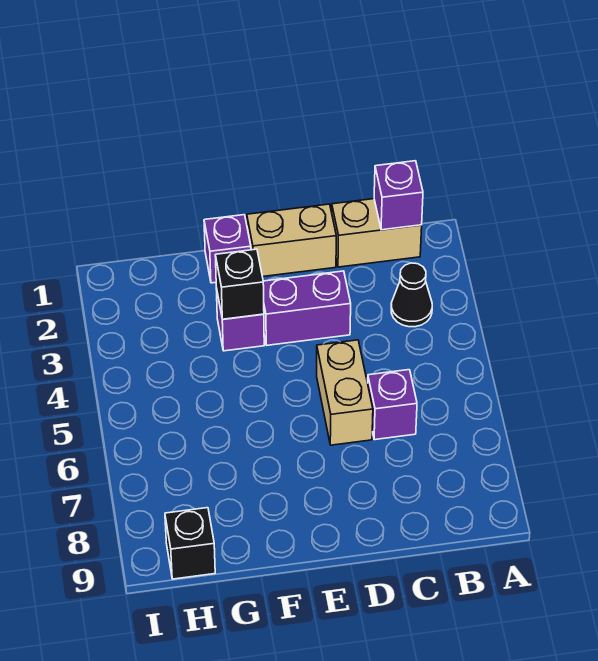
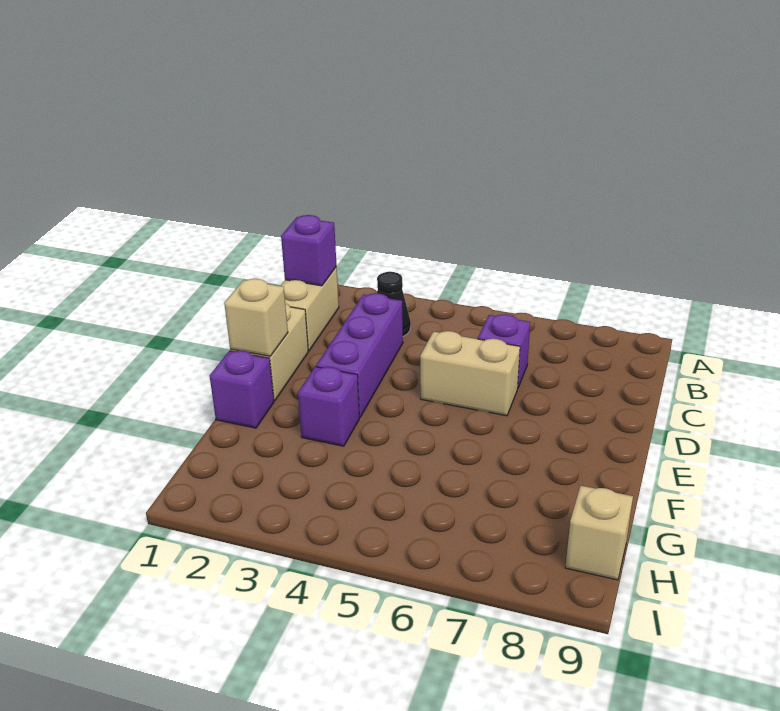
purple brick D3:E3 level 1 -> purple brick C3:E3 level 1
none -> tan brick E1 level 2
black brick F3 level 2 -> none
black brick H9 level 1 -> tan brick H9 level 1

